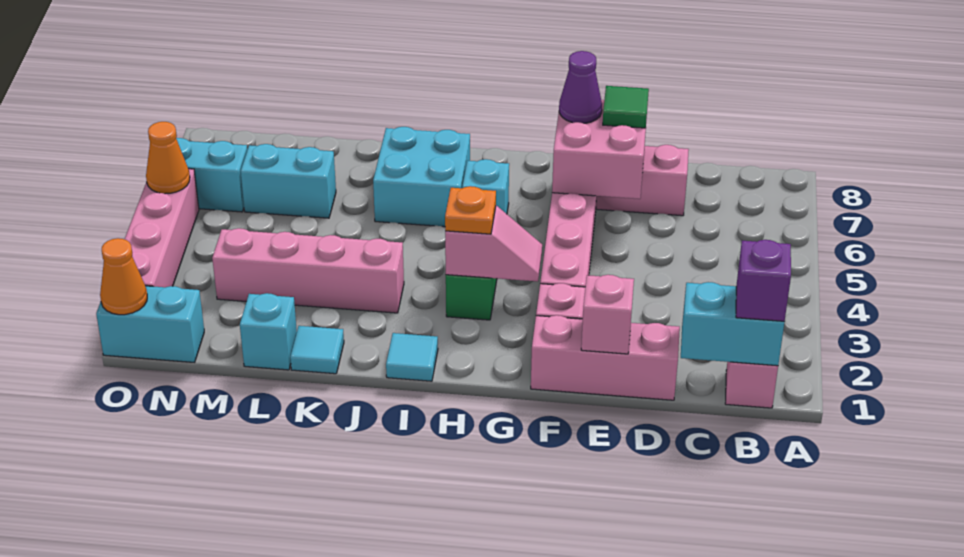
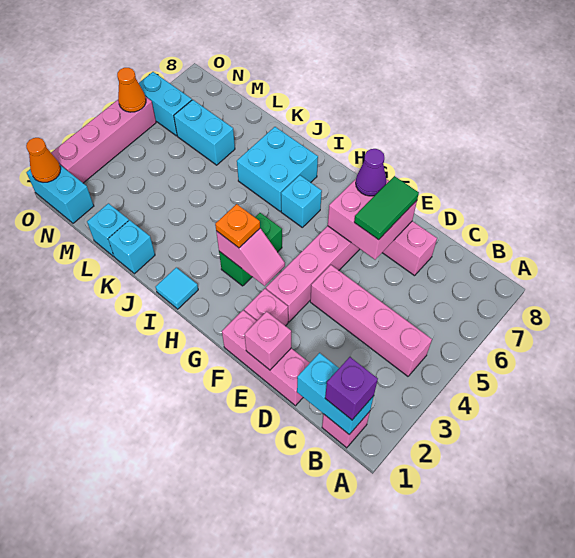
green tile E7 level 3 -> green tile E6:E7 level 3
pink brick J3:M3 level 1 -> pink brick B4:E4 level 1
cyan tile K1 level 1 -> cyan brick K1 level 1

